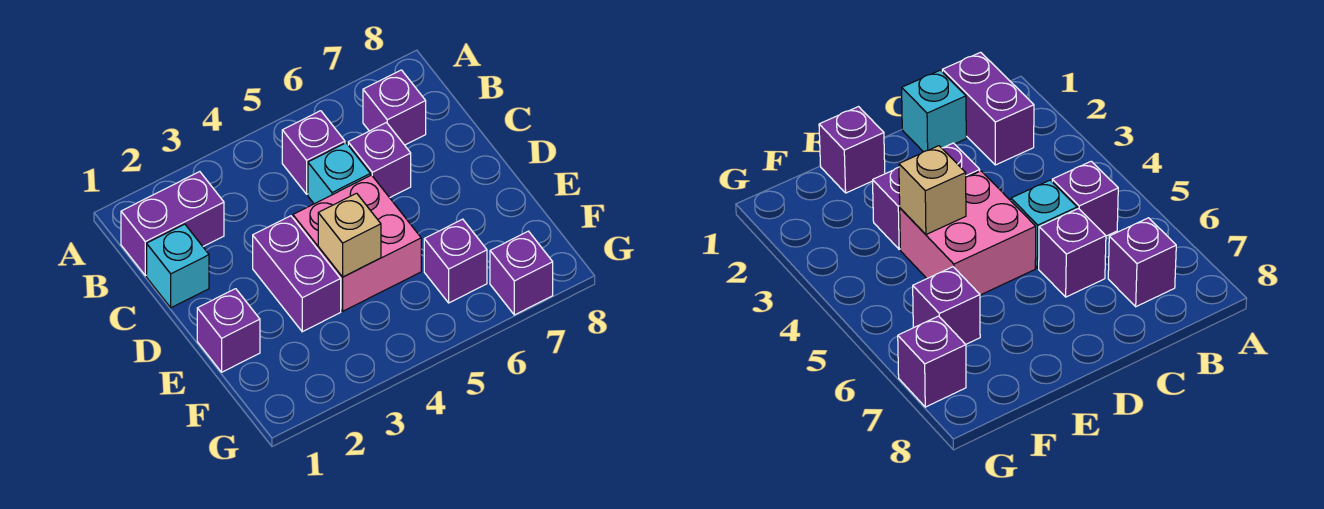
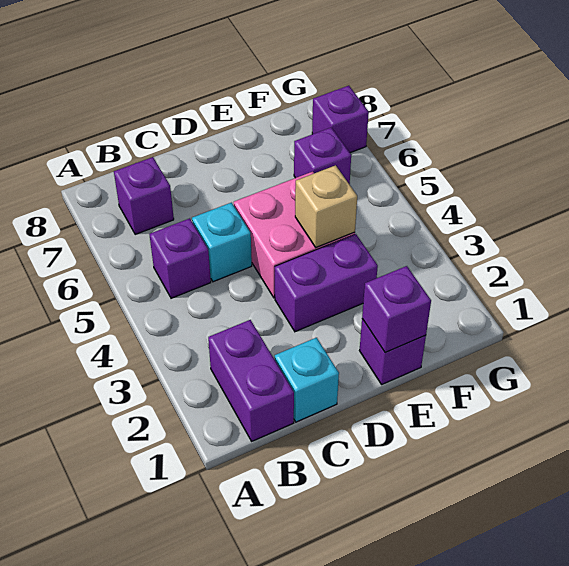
purple brick C6 level 1 -> purple brick E1 level 2

